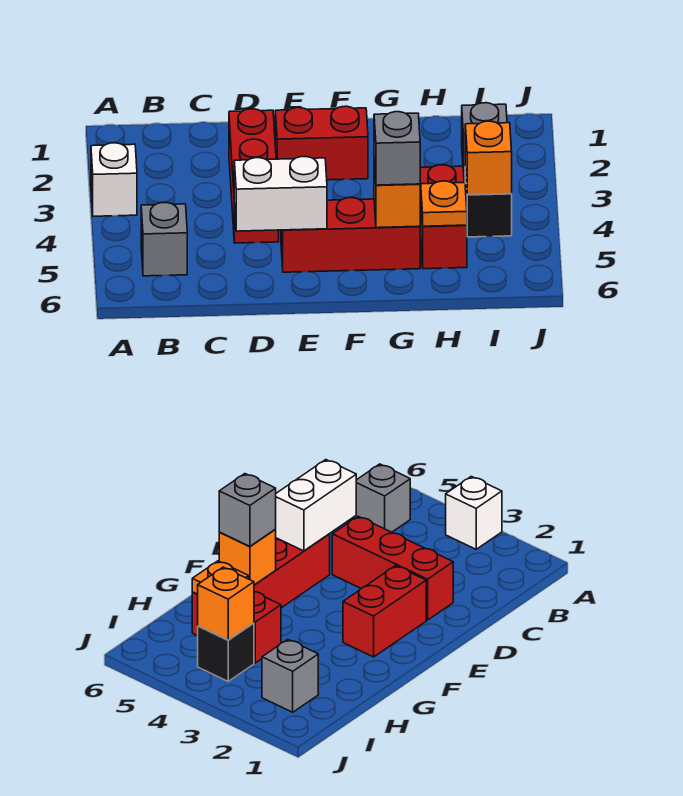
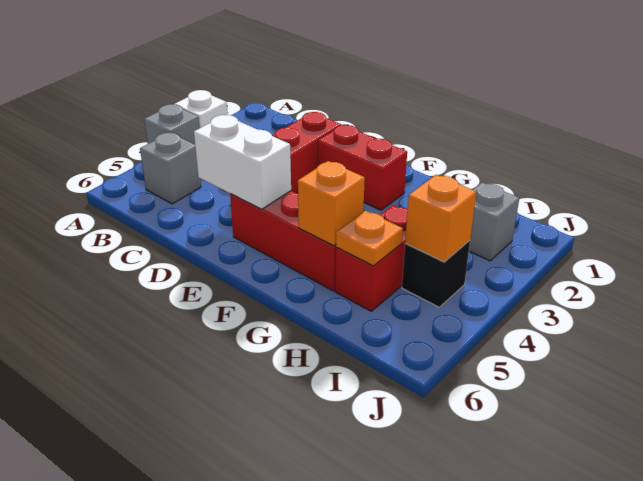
grey brick G5 level 3 -> grey brick A4 level 1

